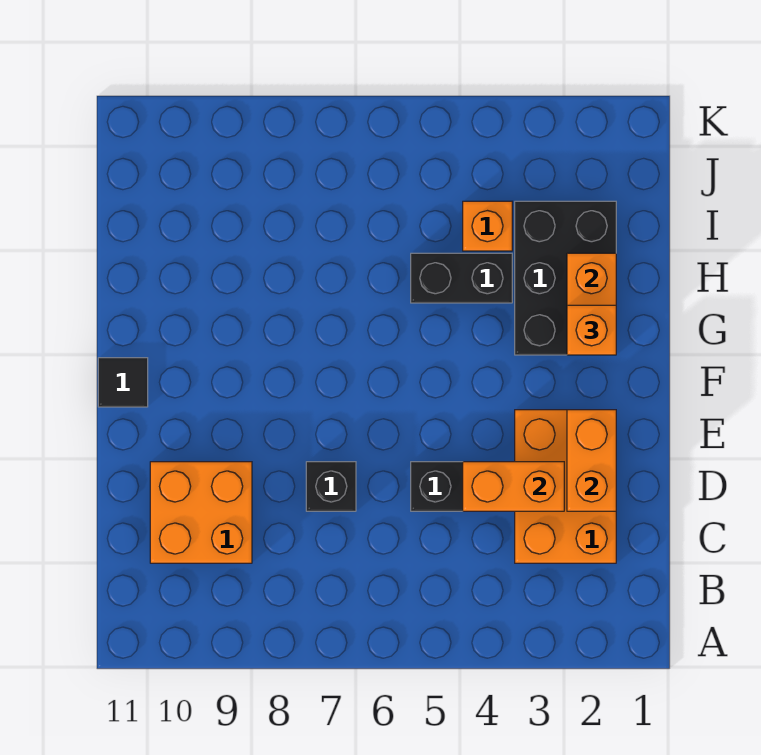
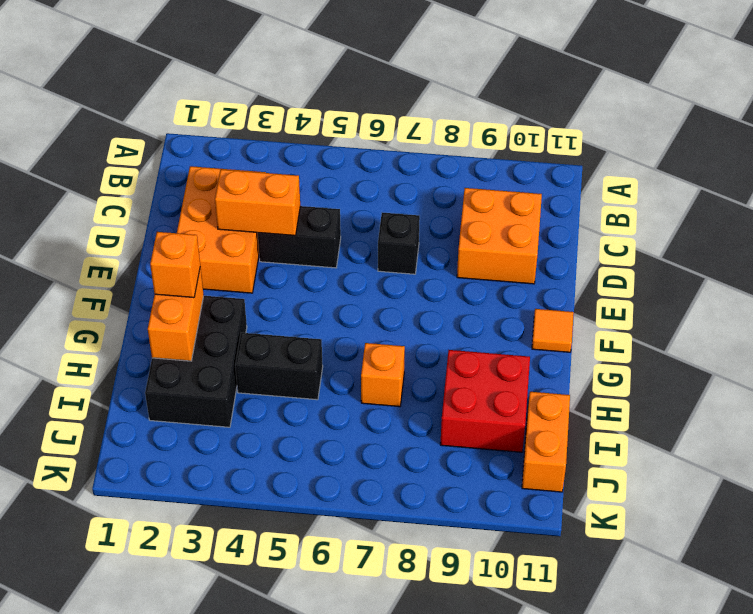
orange brick D2:E2 level 2 -> orange brick I11:J11 level 1
black tile F11 level 1 -> orange tile F11 level 1
none -> red brick H9:I10 level 1
orange brick I4 level 1 -> orange brick H7 level 1

